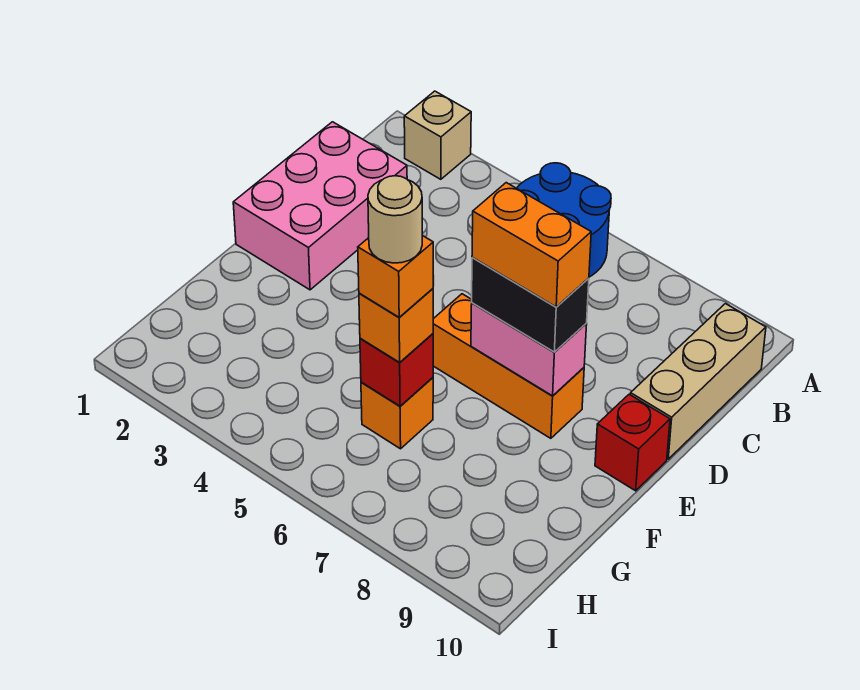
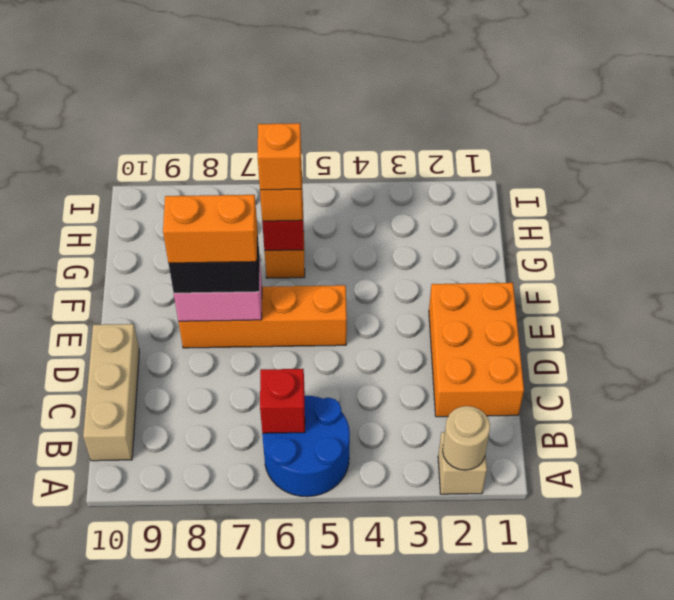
pink brick C1:E2 level 1 -> orange brick C1:E2 level 1
orange brick E6:E8 level 1 -> orange brick E5:E8 level 1
red brick E10 level 1 -> red brick B6 level 2
tan round brick G6 level 5 -> tan round brick A2 level 2

